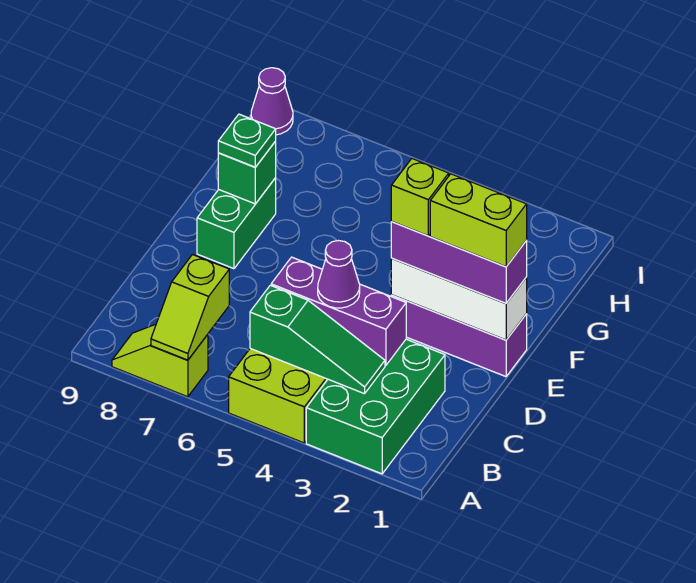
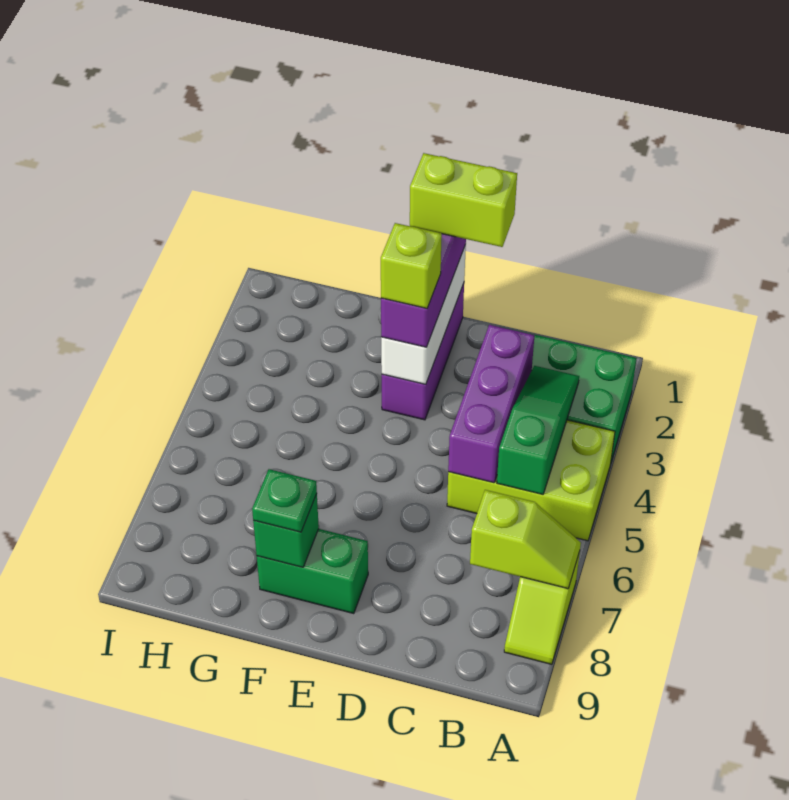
purple cone C4 level 3 -> none
lime brick E1:E2 level 4 -> lime brick D1:E1 level 4
purple cone I9 level 1 -> none

